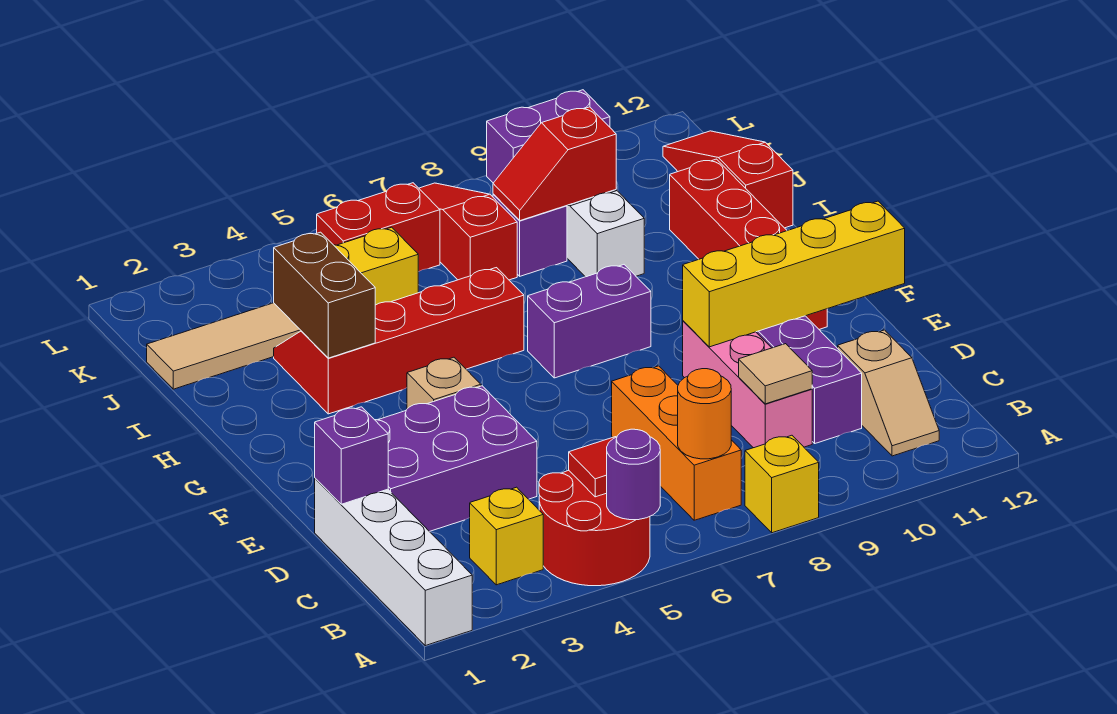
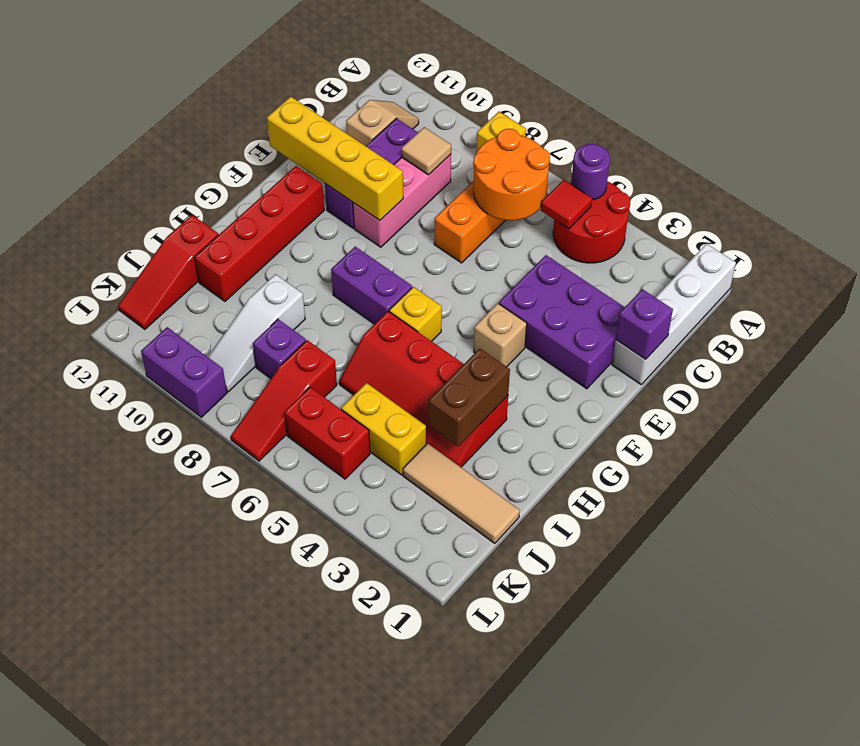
yellow brick B3 level 1 -> yellow brick G6 level 1
orange round brick B7 level 2 -> orange round brick B6:C7 level 2
red slope J8:J9 level 2 top 9 -> none

